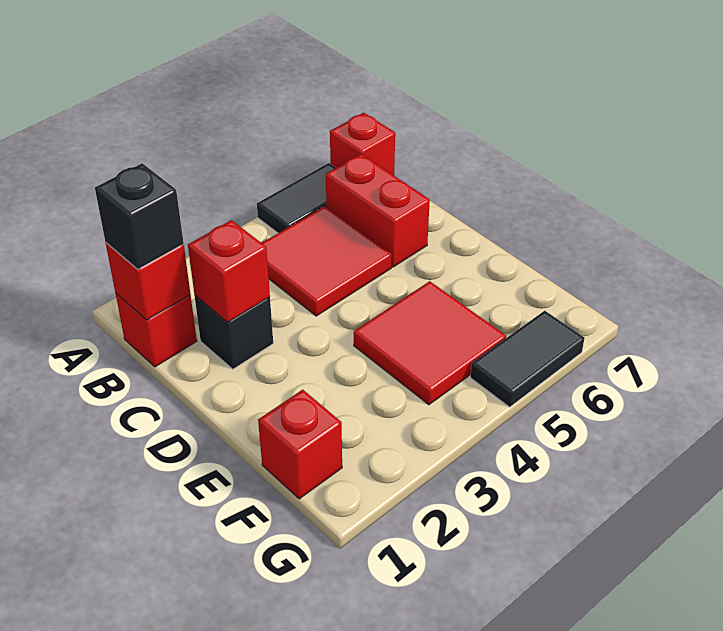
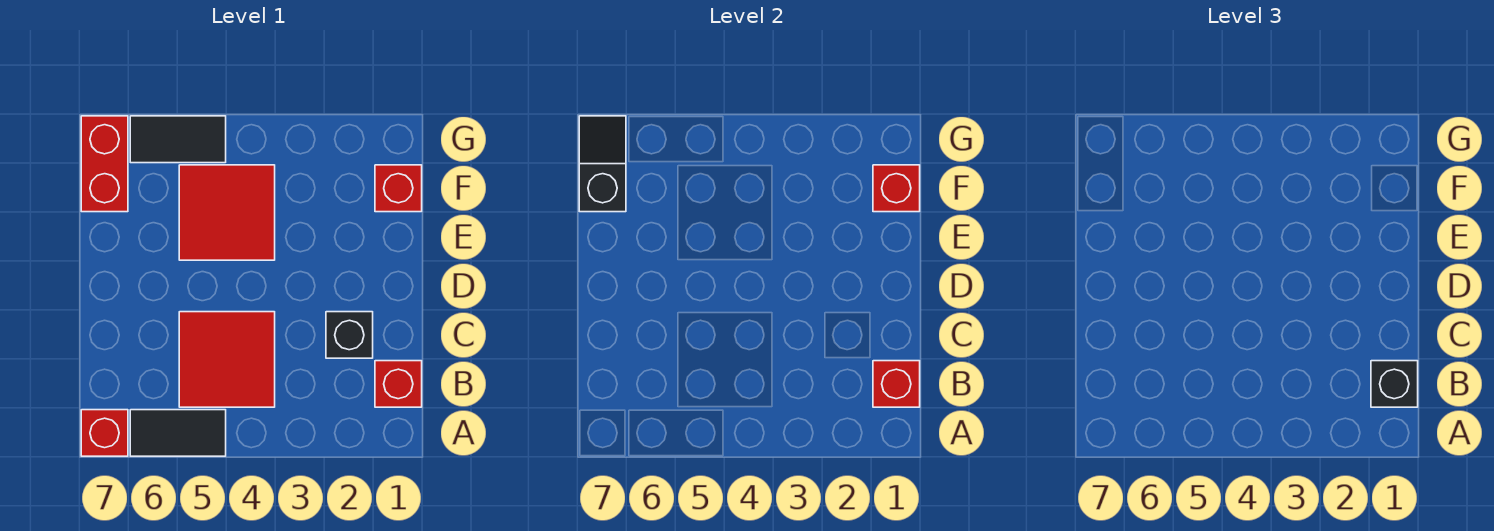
red brick B6:C6 level 1 -> red brick F7:G7 level 1
red brick C2 level 2 -> red brick F1 level 2
none -> black slope F7:G7 level 2 top F

